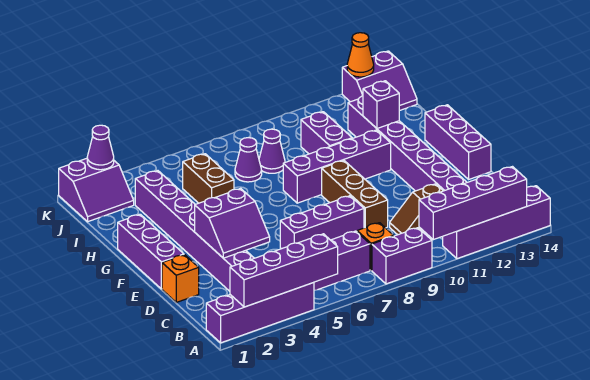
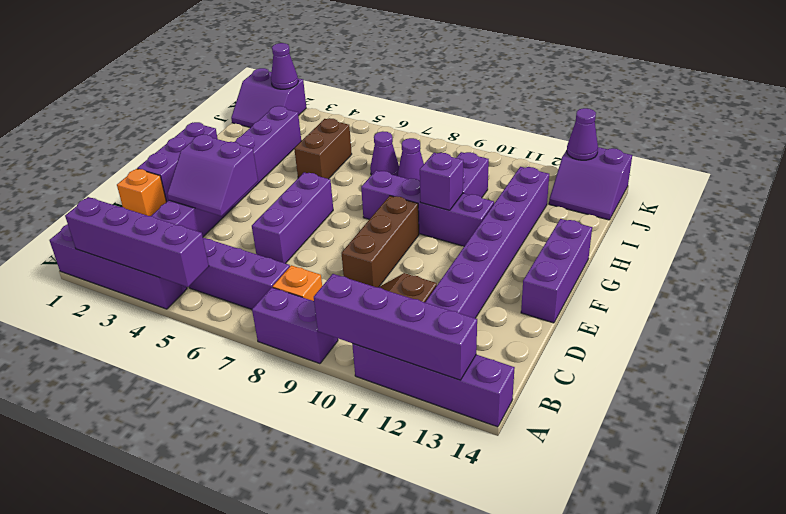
purple brick D6:D8 level 1 -> purple brick D6:F6 level 1
purple brick H12 level 2 -> purple brick G10 level 2
orange cone K13 level 2 -> purple cone K13 level 2

